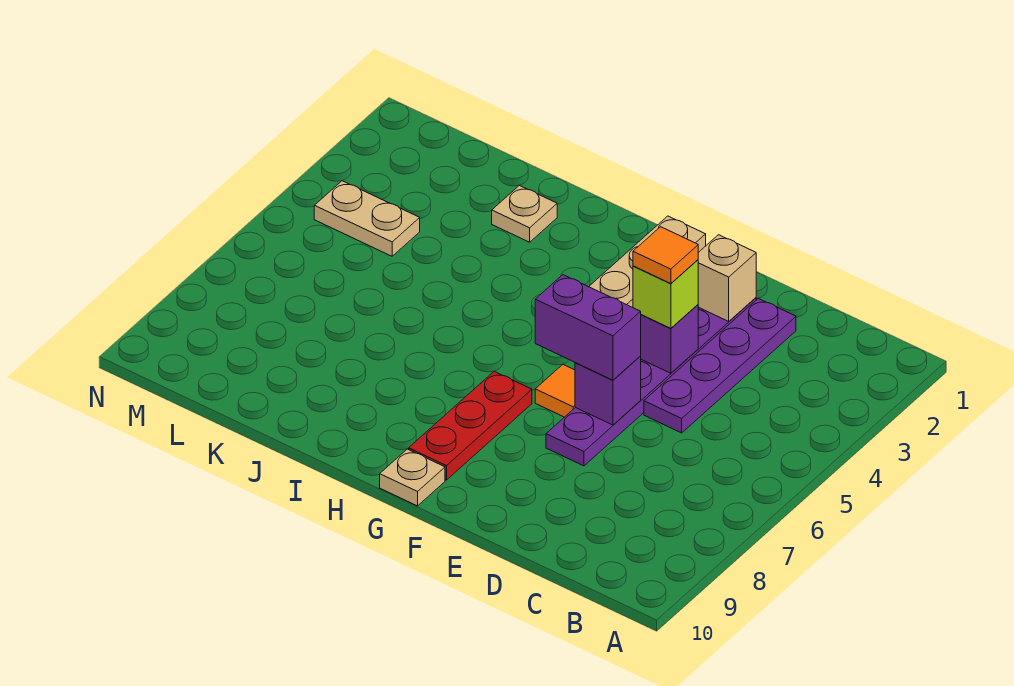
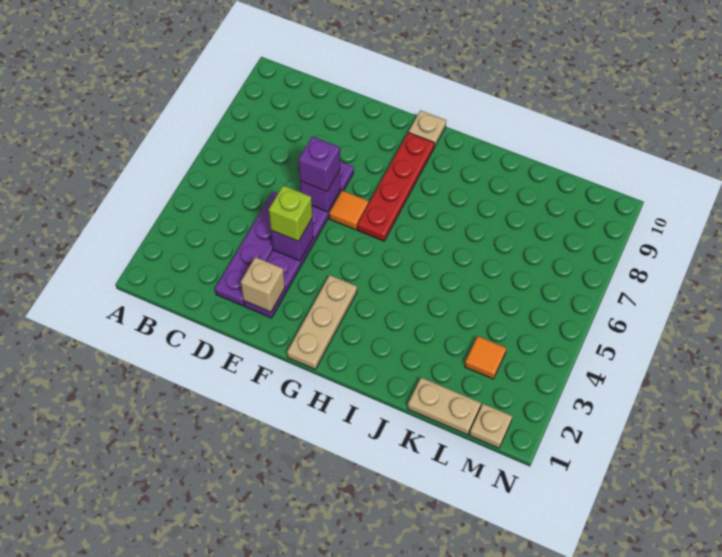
orange tile E4 level 4 -> orange tile L3 level 1
purple brick E6:F6 level 3 -> purple brick E6 level 3
red plate G7:G9 level 1 -> red plate G6:G9 level 1
tan plate J2 level 1 -> tan plate M1 level 1
tan plate L4:M4 level 1 -> tan plate K1:L1 level 1

